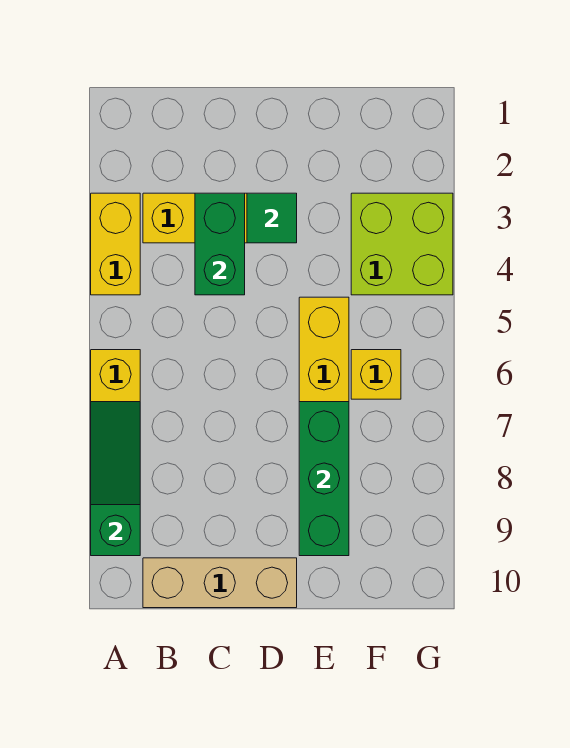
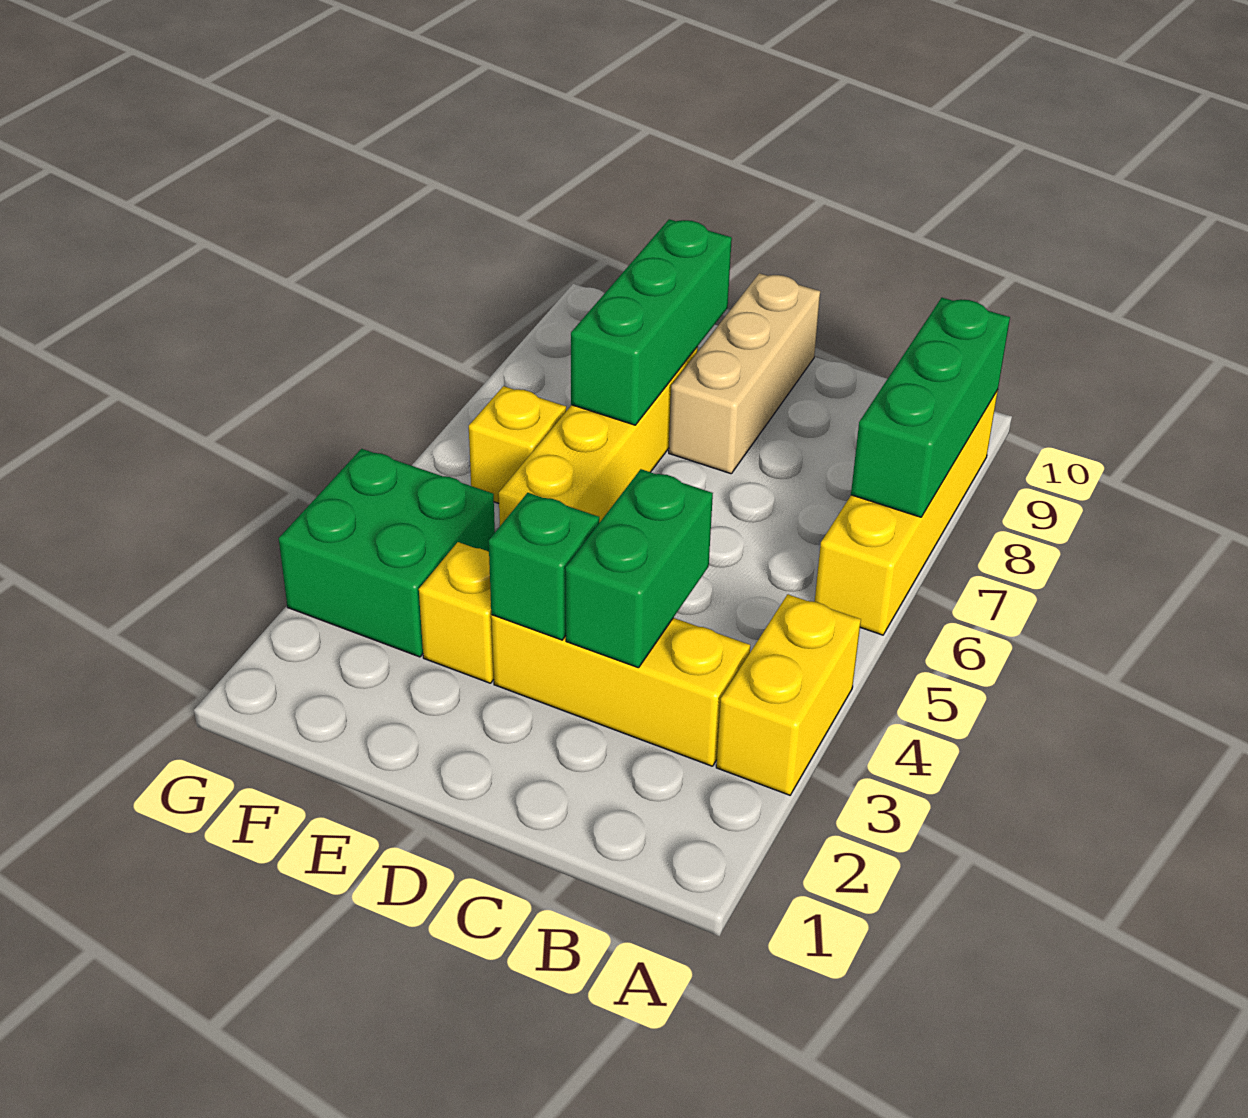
green slope A7:A9 level 2 top 9 -> green brick A7:A9 level 2
tan brick B10:D10 level 1 -> tan brick D8:D10 level 1
green tile D3 level 2 -> green brick D3 level 2
none -> yellow brick E3 level 1
lime brick F3:G4 level 1 -> green brick F3:G4 level 1

